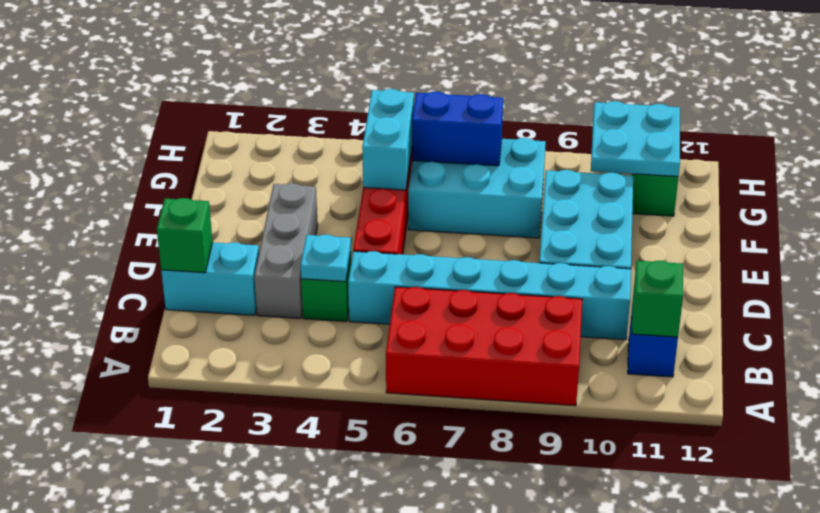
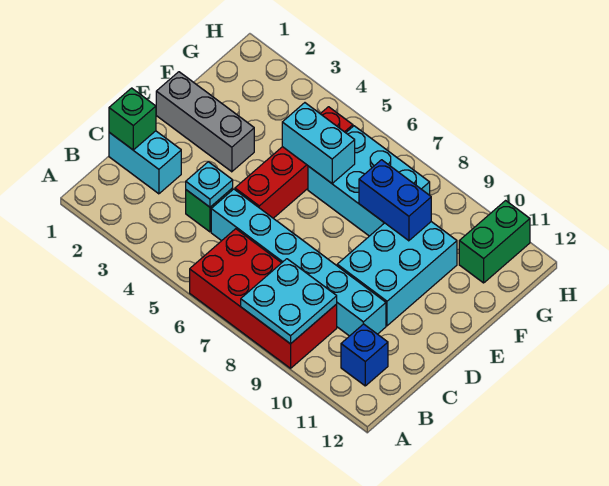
green brick B11 level 2 -> none
grey brick C3:E3 level 1 -> grey brick E1:E3 level 1
cyan brick F5:G5 level 2 -> cyan brick F5:F6 level 2
blue brick G6:G7 level 2 -> blue brick F8:F9 level 2
cyan plate G10:H11 level 2 -> cyan plate A8:B9 level 2

